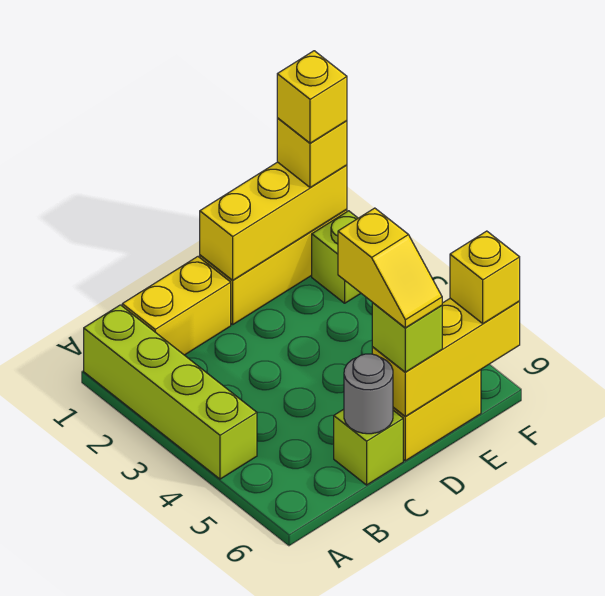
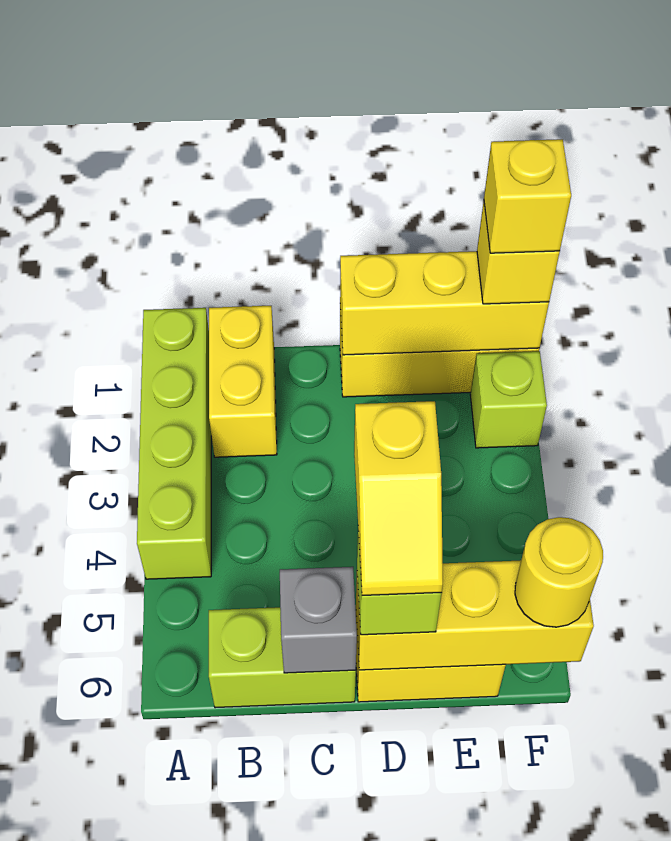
yellow brick B1:C1 level 1 -> yellow brick B1:B2 level 1
lime brick C6 level 1 -> lime brick B6:C6 level 1
grey round brick C6 level 2 -> grey brick C6 level 2
yellow brick F6 level 3 -> yellow round brick F6 level 3

